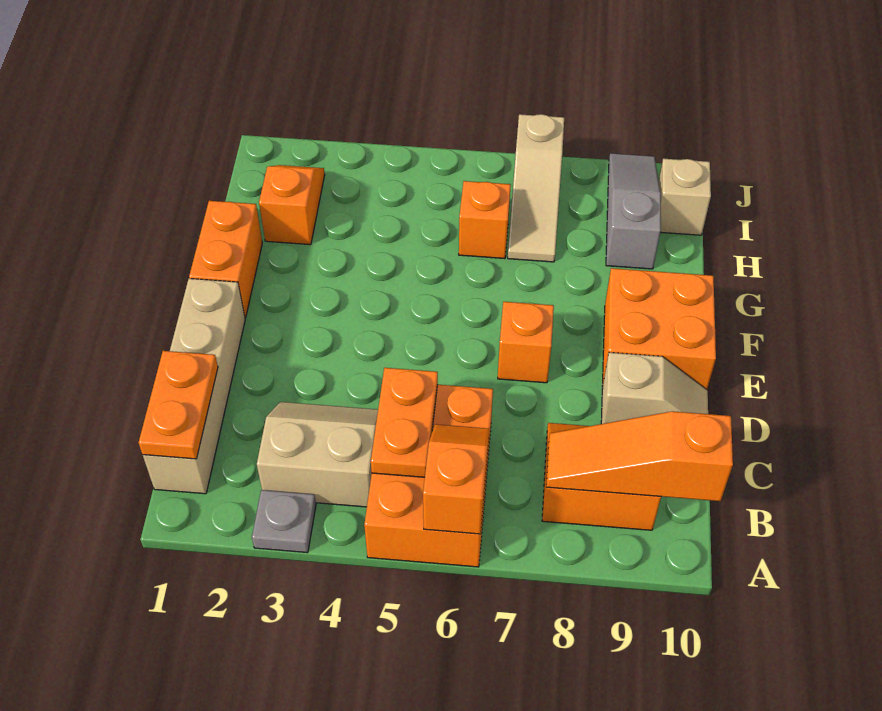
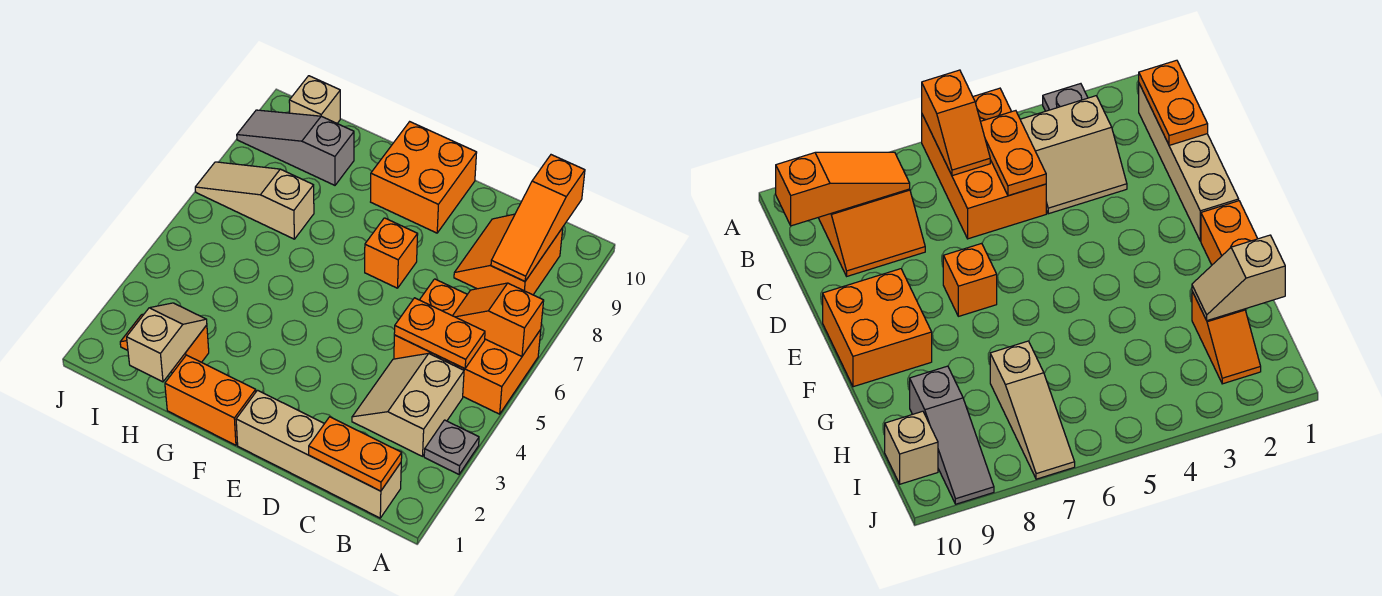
tan slope D9:D10 level 1 top 9 -> tan slope H1:H2 level 2 top 1
orange brick H6 level 1 -> none
tan slope H7:J7 level 1 top J -> tan slope H7:J7 level 1 top H

